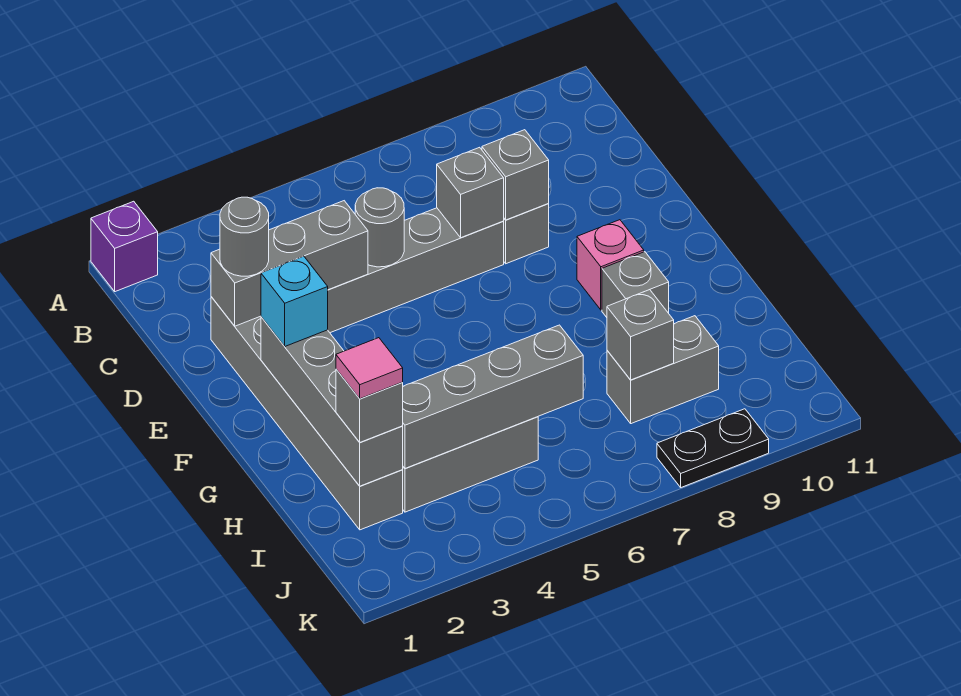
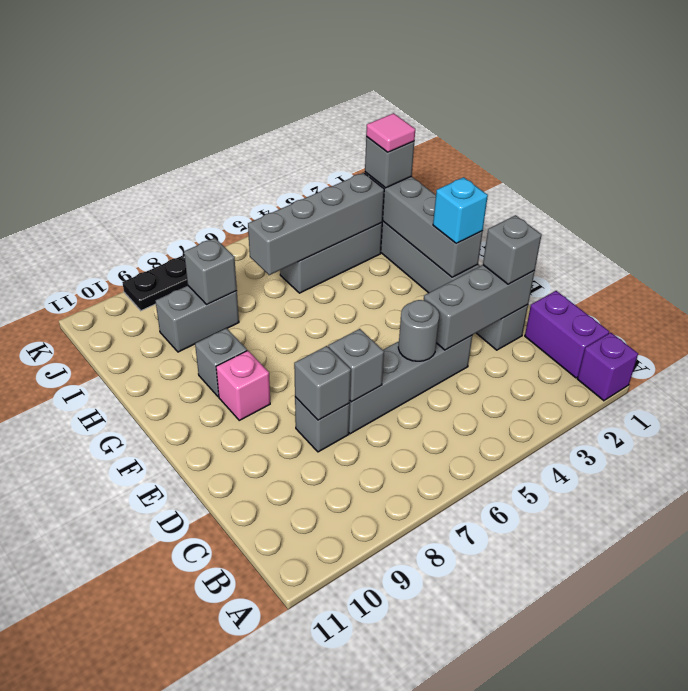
none -> purple brick B1:C1 level 1
grey round brick D2 level 3 -> grey brick D2 level 3

